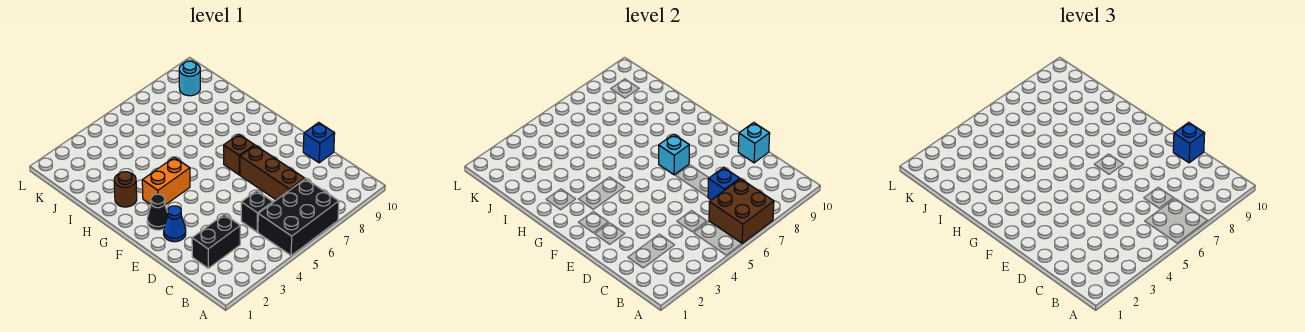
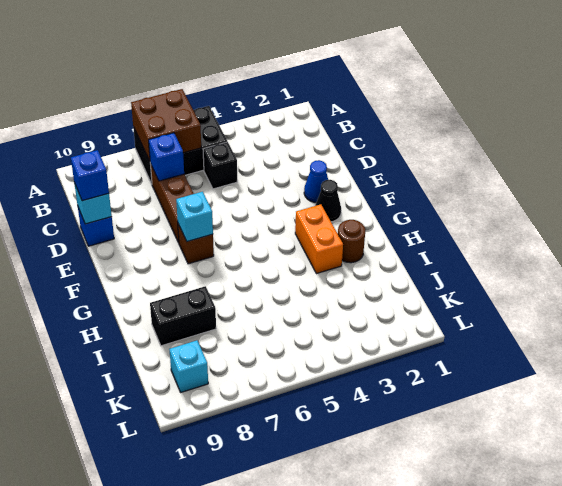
black brick C2:C3 level 1 -> black brick I8:I9 level 1
orange brick G3:G4 level 1 -> orange brick G3:H3 level 1
cyan round brick K9 level 1 -> cyan brick K9 level 1

